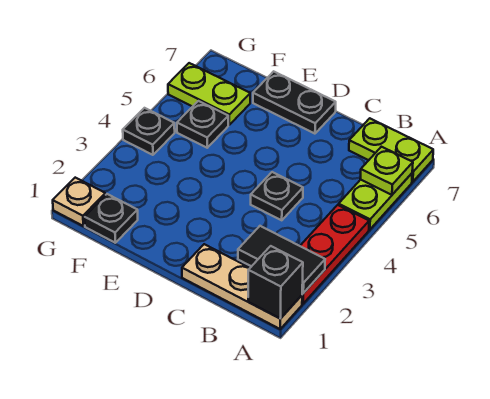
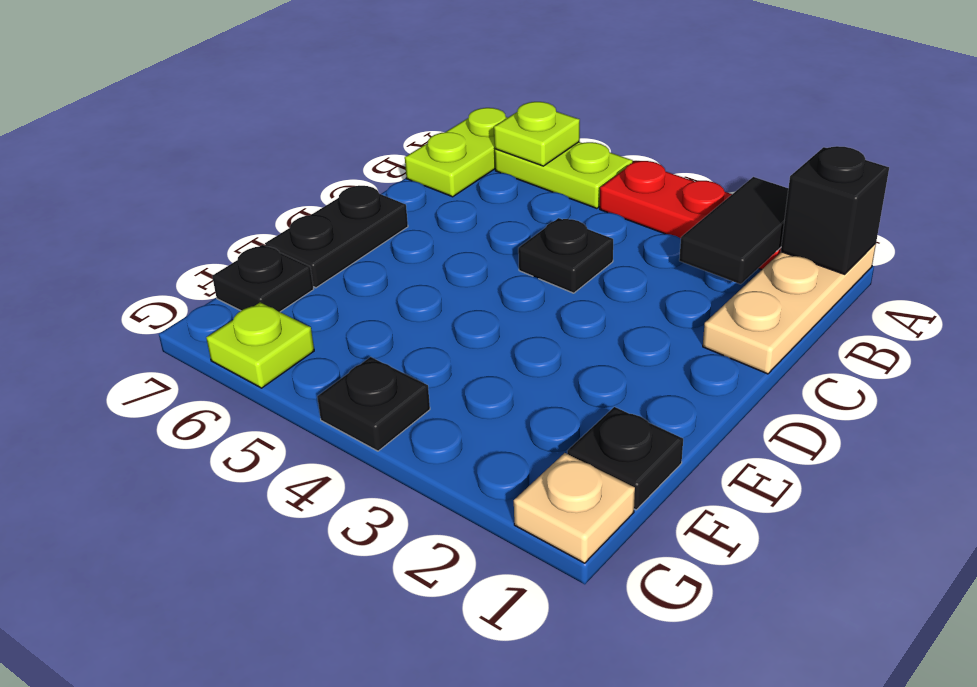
black plate F5 level 1 -> black plate F7 level 1
lime plate F6:G6 level 1 -> lime plate G6 level 1

